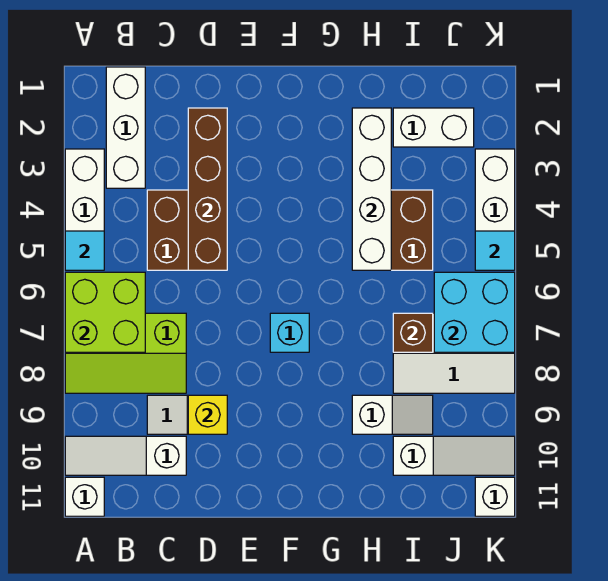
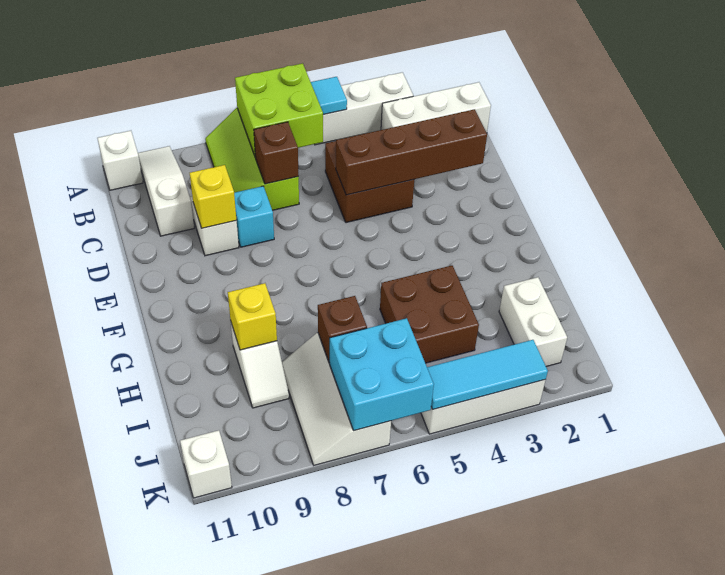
none -> brown brick C7 level 2
cyan brick F7 level 1 -> cyan brick D8 level 1
white brick H2:H5 level 2 -> none
none -> yellow brick H9 level 2
white slope I10:K10 level 1 top I -> none
cyan tile K5 level 2 -> cyan tile K3:K5 level 2

